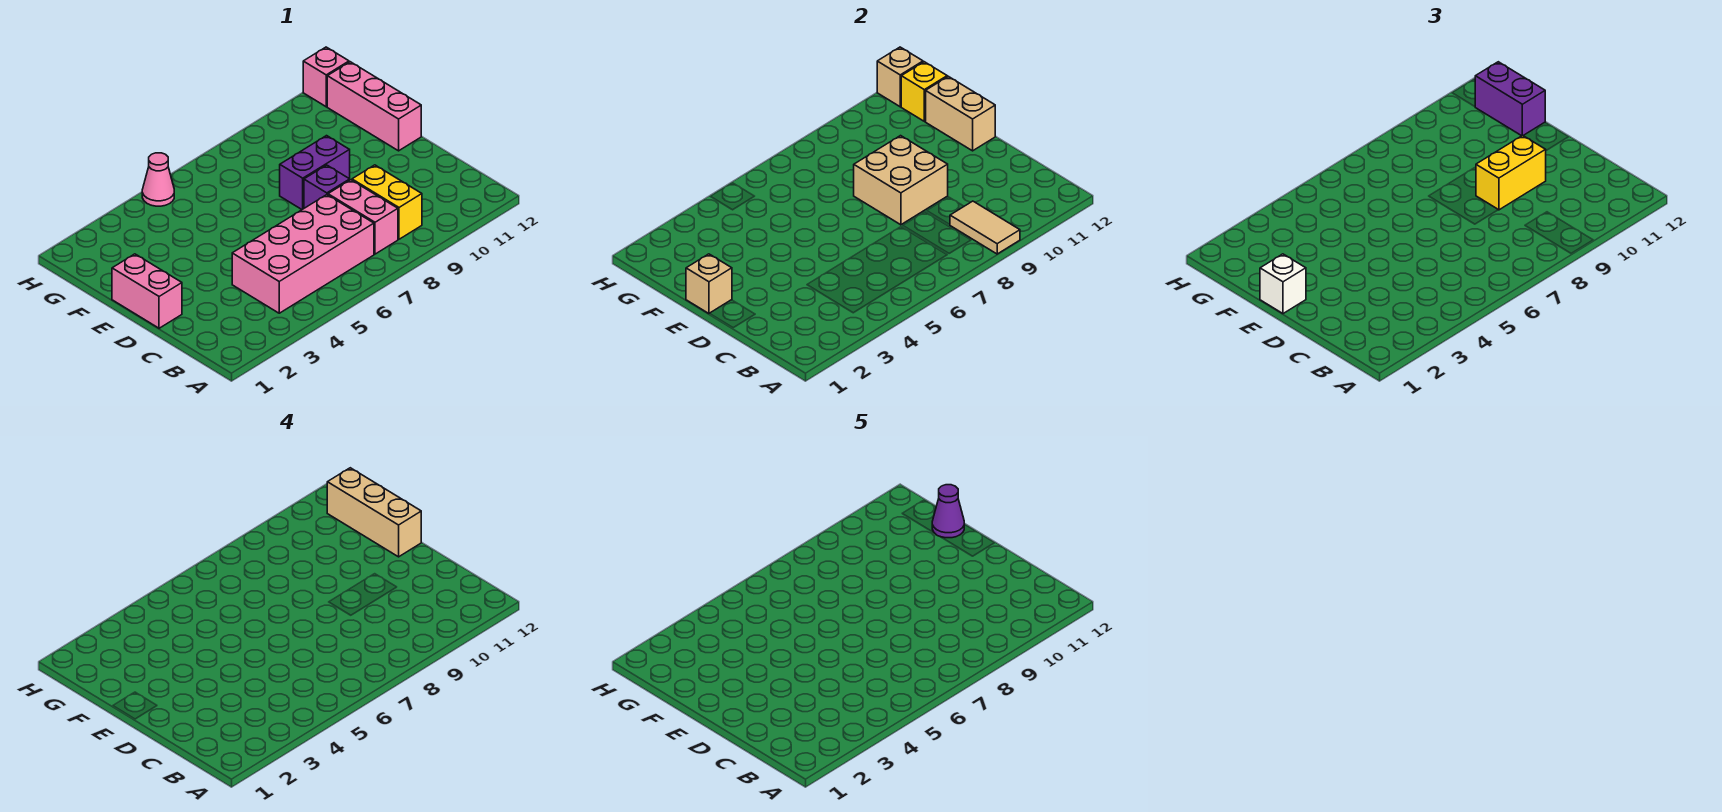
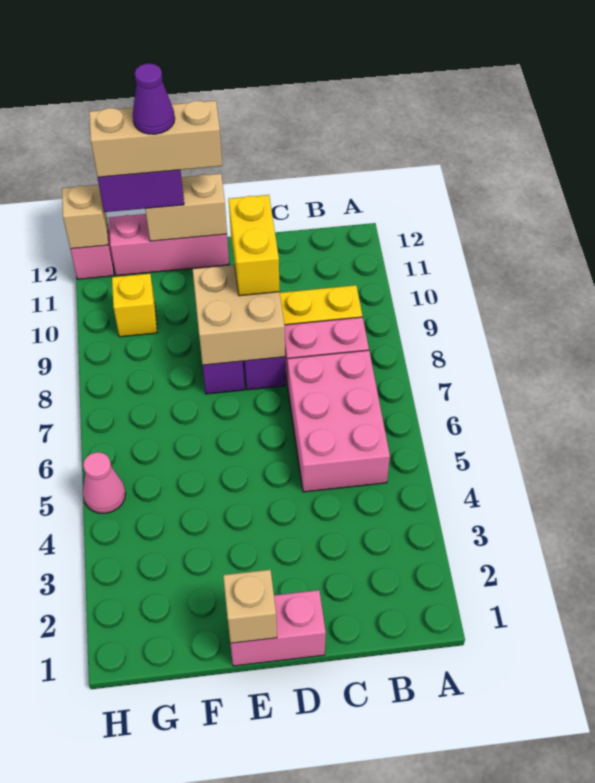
tan tile A9:B9 level 2 -> none
pink brick B4:C7 level 1 -> pink brick B5:C7 level 1
white brick E1 level 3 -> none
yellow brick G12 level 2 -> yellow brick G10 level 1

